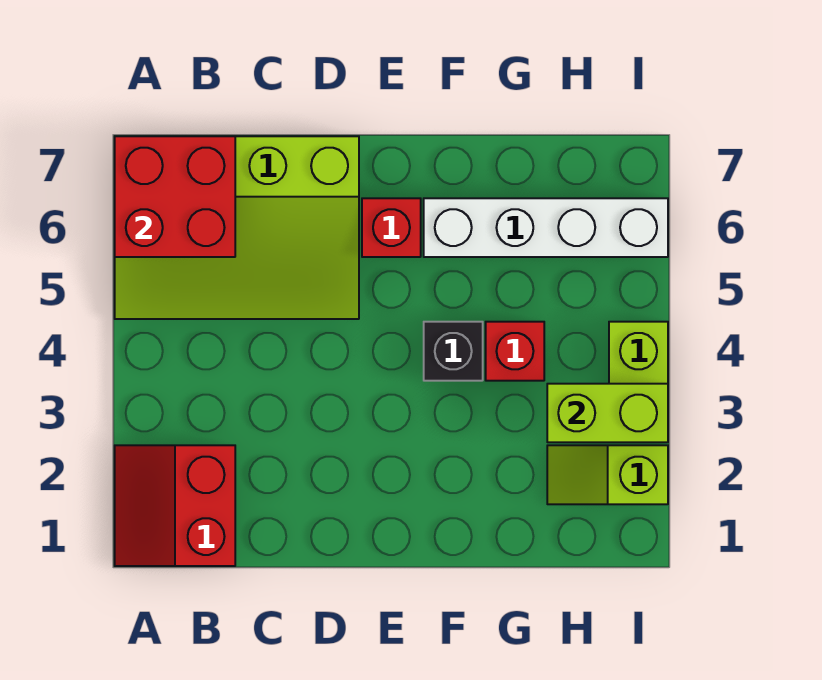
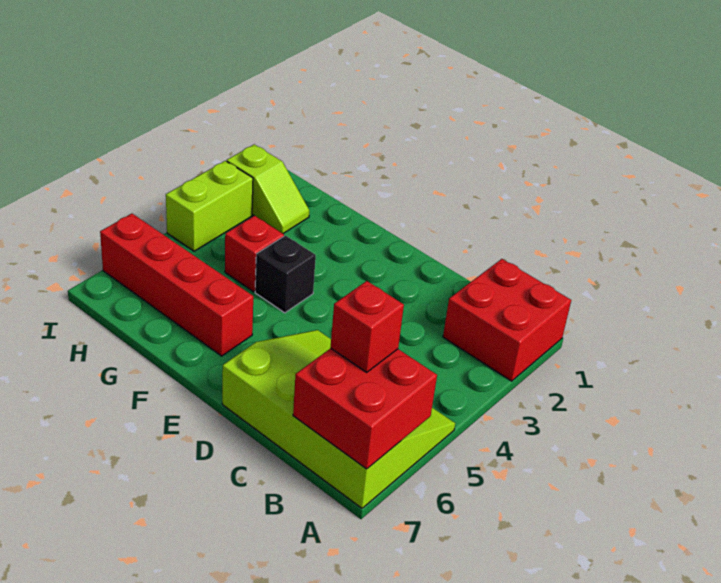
red slope A1:B2 level 1 top B -> red brick A1:B2 level 1
red brick E6 level 1 -> red brick B6 level 3
white brick F6:I6 level 1 -> red brick F6:I6 level 1
lime brick H3:I3 level 2 -> none

